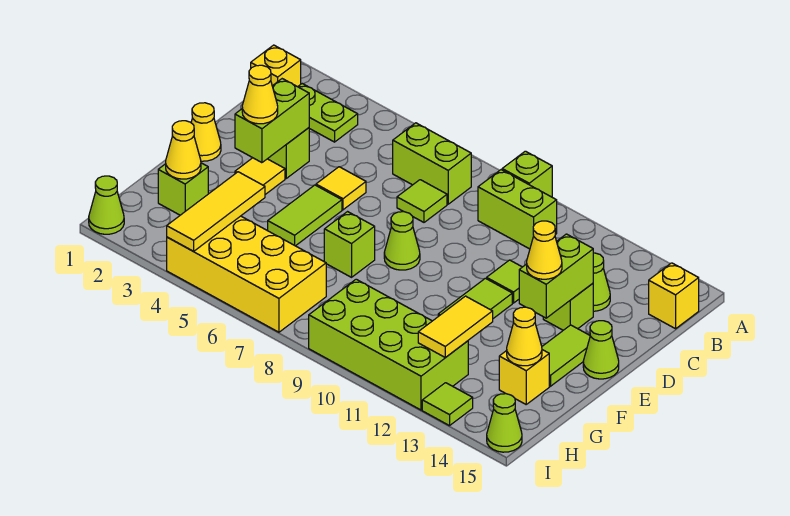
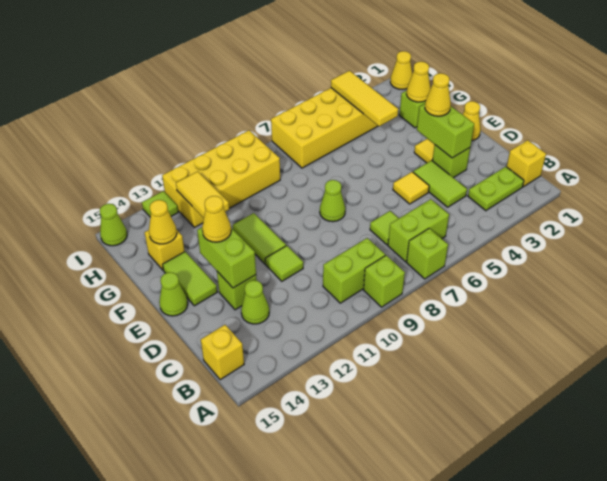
lime tile E5:F5 level 1 -> lime tile C4:D4 level 1
lime brick F7 level 1 -> lime brick A7 level 1
lime brick H9:I12 level 1 -> yellow brick H9:I12 level 1
lime cone I1 level 1 -> yellow cone I1 level 1

